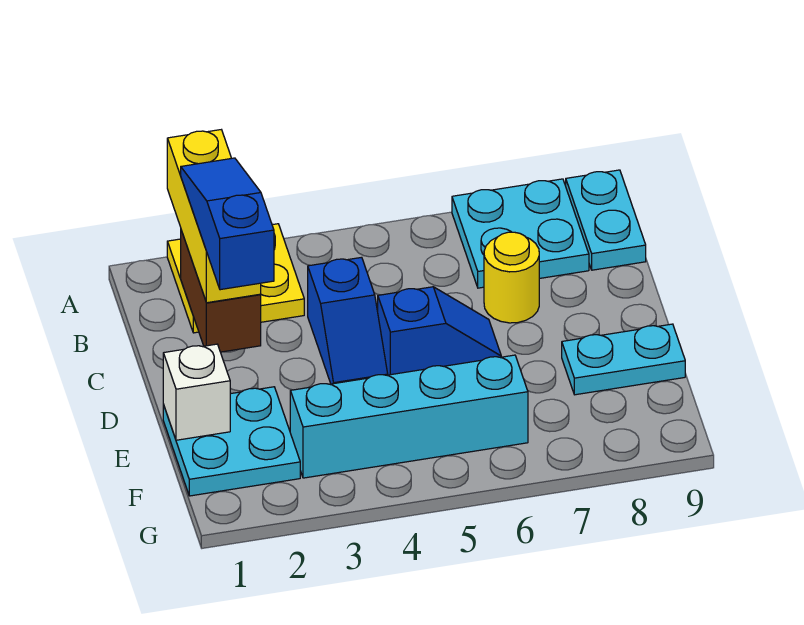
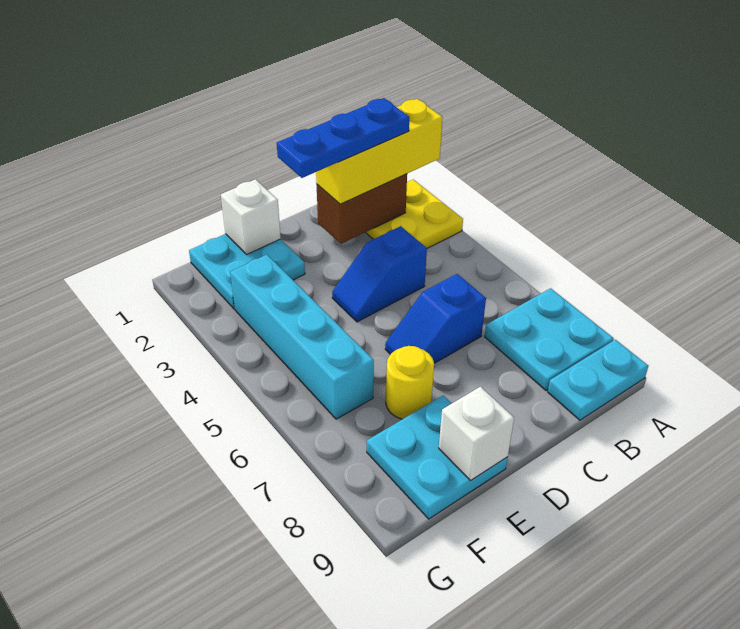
blue slope B2:D2 level 4 top D -> blue plate B2:D2 level 4
yellow round brick C7 level 1 -> yellow round brick E7 level 1
blue slope D5:D6 level 1 top 5 -> blue slope C6:D6 level 1 top C
cyan plate E8:E9 level 1 -> cyan plate E8:F9 level 1
none -> white brick E9 level 2

